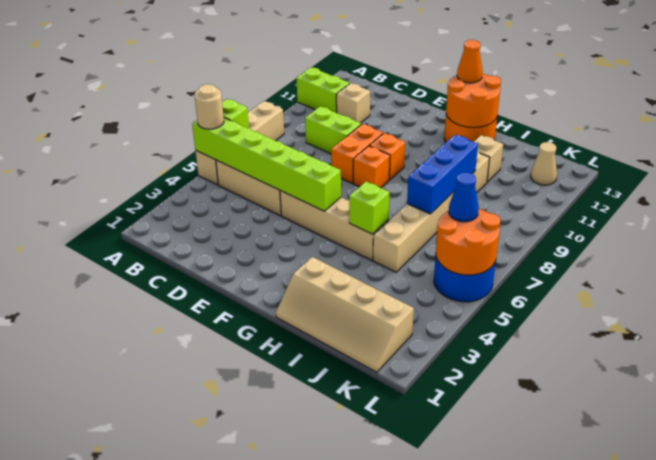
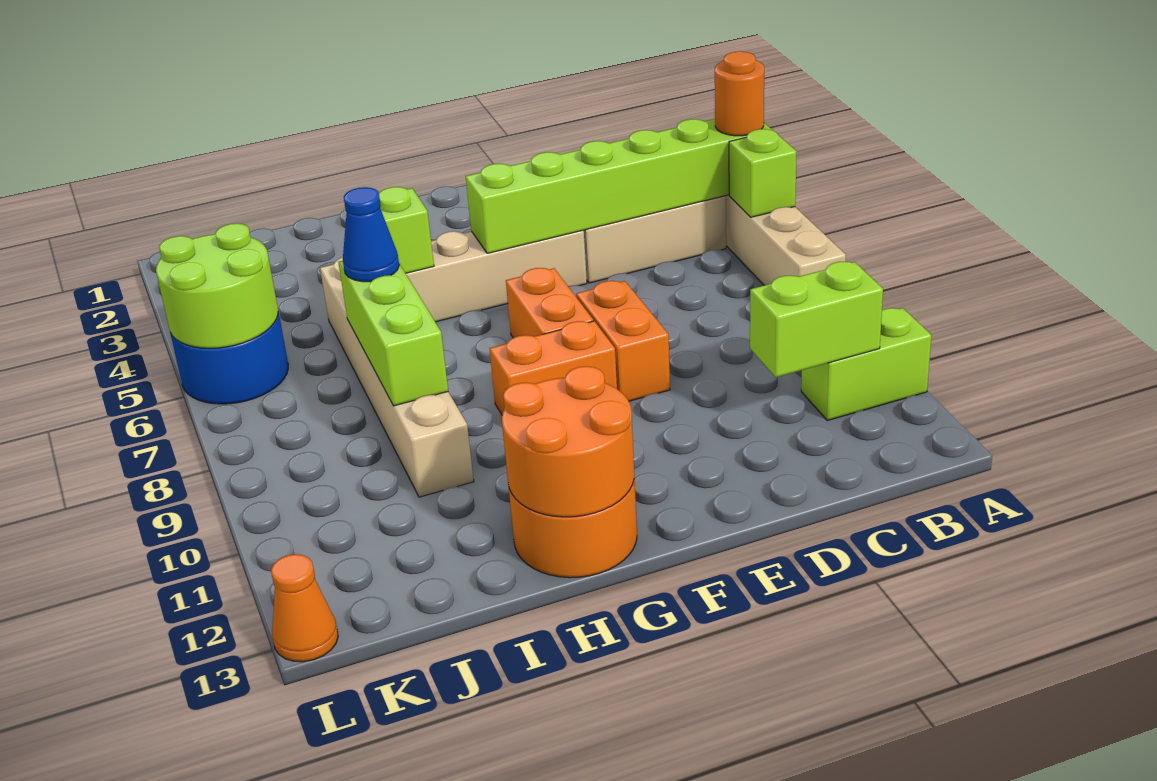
tan round brick A5 level 3 -> orange round brick A5 level 3
lime brick C9:D9 level 1 -> lime brick B11:C11 level 2
tan brick C11 level 1 -> none
orange brick F8 level 1 -> orange brick F7:F8 level 1
orange brick F9 level 1 -> orange brick F9:G9 level 1
orange cone G13 level 3 -> orange cone L13 level 1
tan slope H1:K2 level 1 top 2 -> none
blue brick I7:I9 level 2 -> lime brick I7:I9 level 2
tan brick I11 level 1 -> none
orange round brick K5:L6 level 2 -> lime round brick K5:L6 level 2
blue cone K6 level 3 -> blue cone I7 level 3
tan cone K12 level 1 -> none

